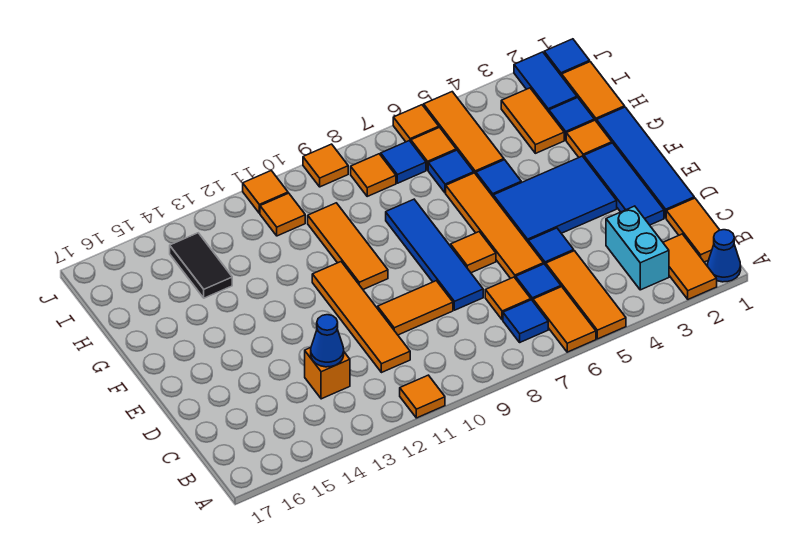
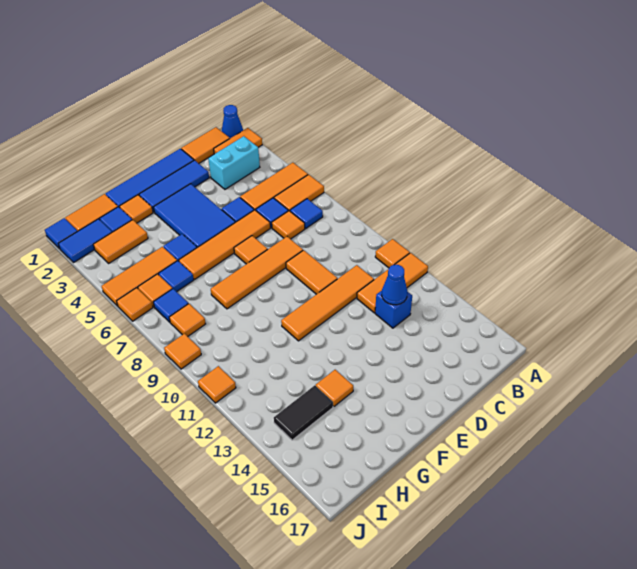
orange brick C13 level 1 -> blue brick C13 level 1
blue tile D8:G8 level 1 -> orange tile D8:G8 level 1
orange tile F10:H10 level 1 -> orange tile A12:C12 level 1
orange tile I11 level 1 -> orange tile G14 level 1

